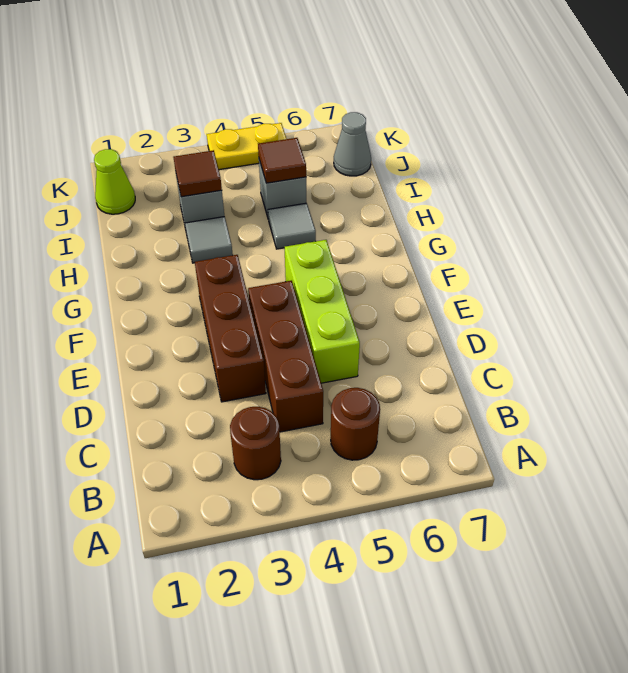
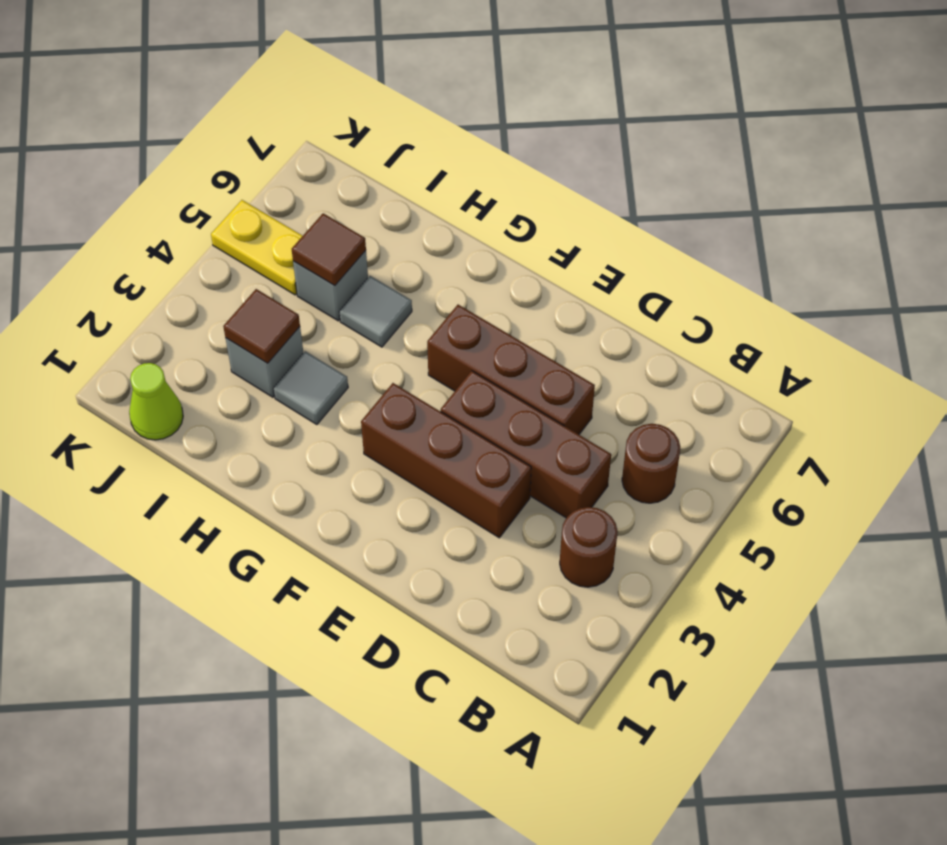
lime brick D5:F5 level 1 -> brown brick D5:F5 level 1
grey cone J7 level 1 -> none
yellow plate K4:K5 level 1 -> yellow plate J5:K5 level 1

